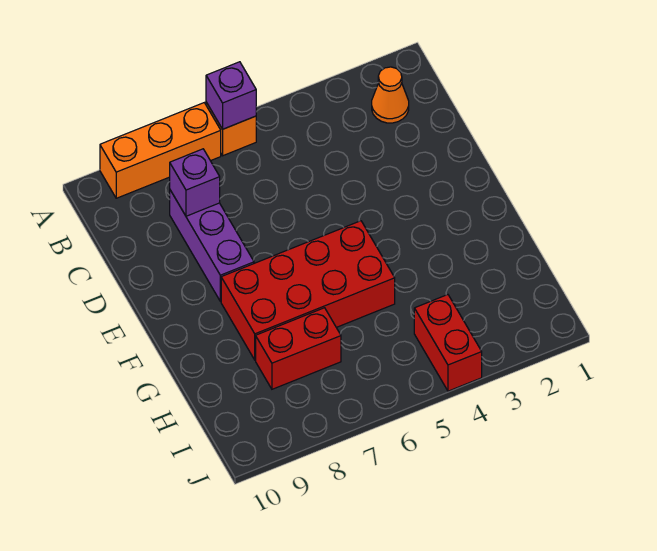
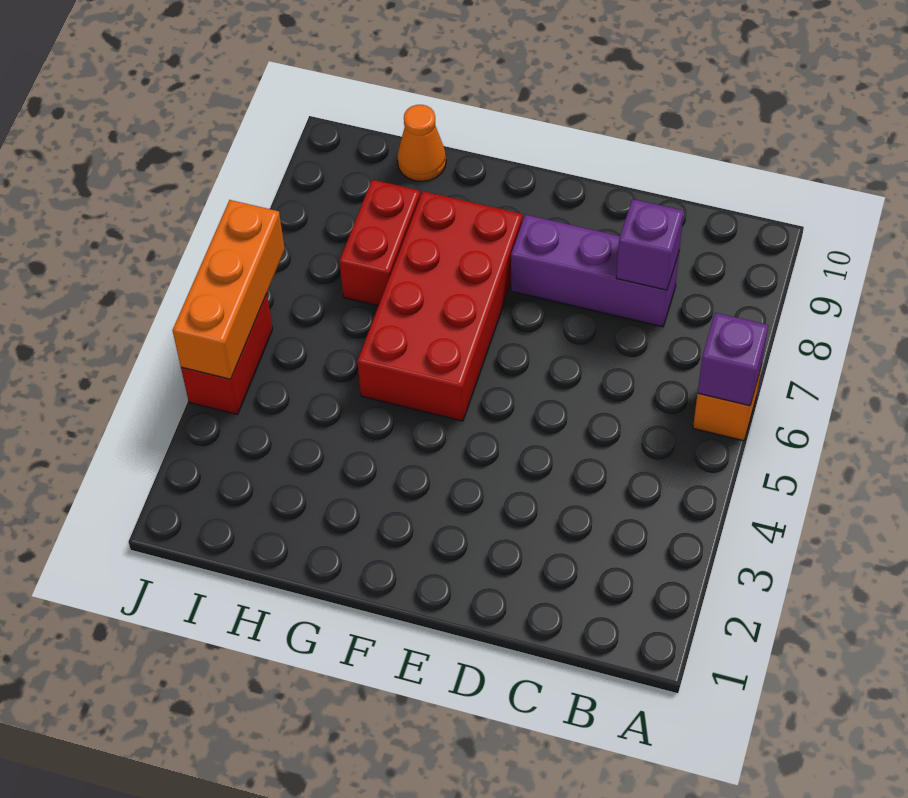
orange brick A7:A9 level 1 -> orange brick J4:J6 level 2
orange cone B2 level 1 -> orange cone H10 level 1
red brick I4:J4 level 1 -> red brick J4:J5 level 1

